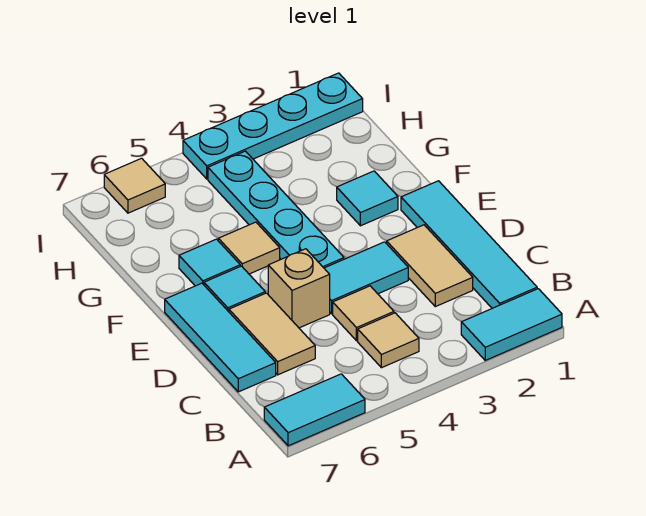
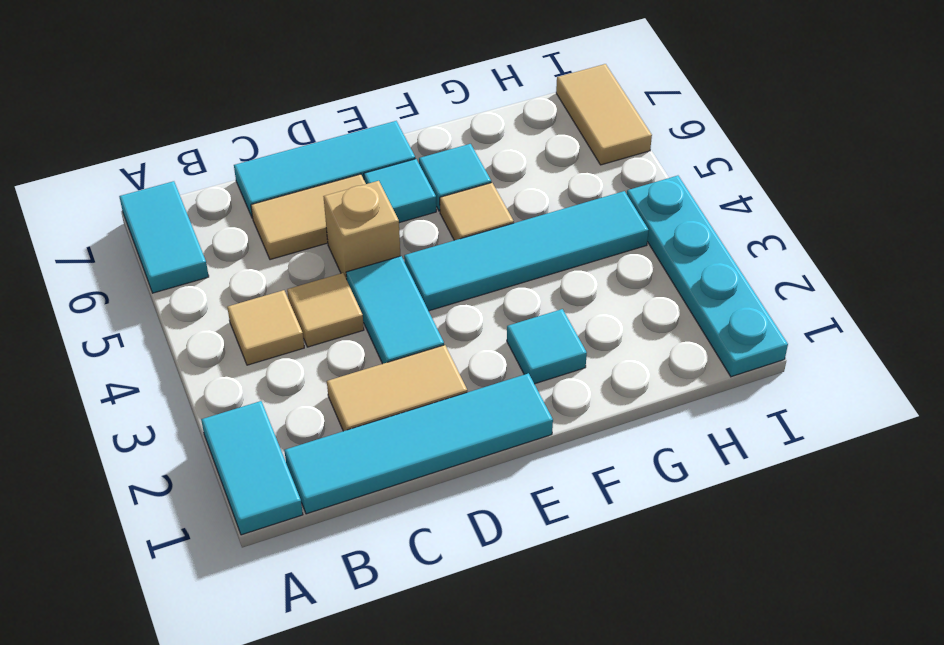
cyan plate E4:H4 level 1 -> cyan tile E4:H4 level 1
tan tile I6 level 1 -> tan tile I6:I7 level 1

